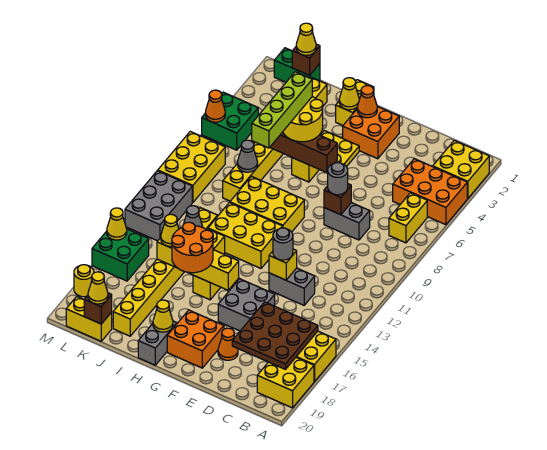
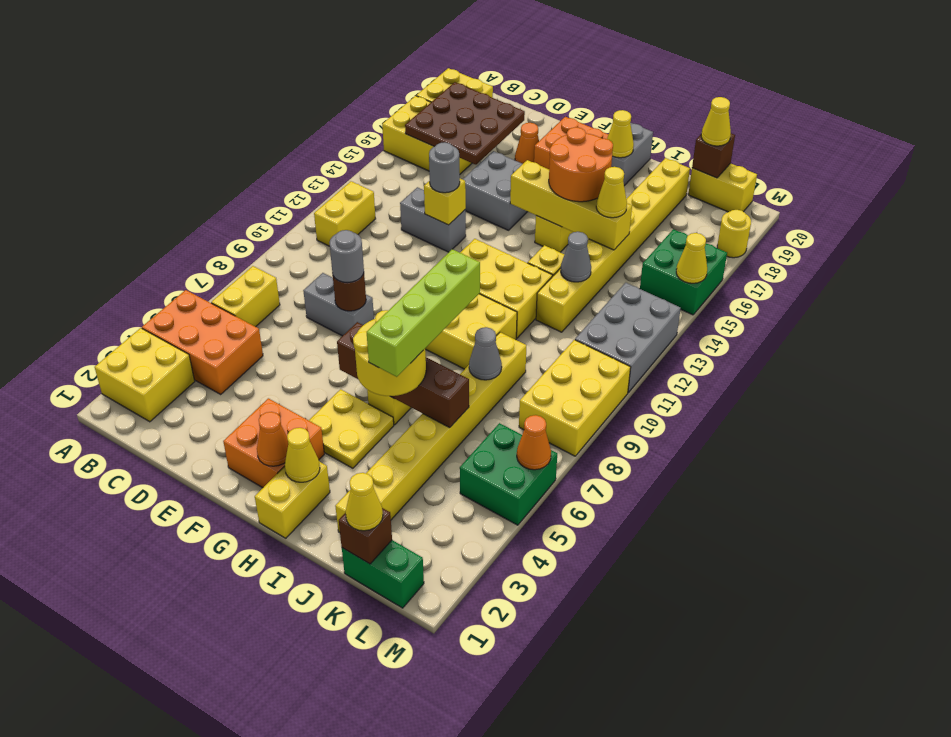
none -> yellow brick B11:B12 level 1
brown brick E8 level 2 -> brown round brick E8 level 2

